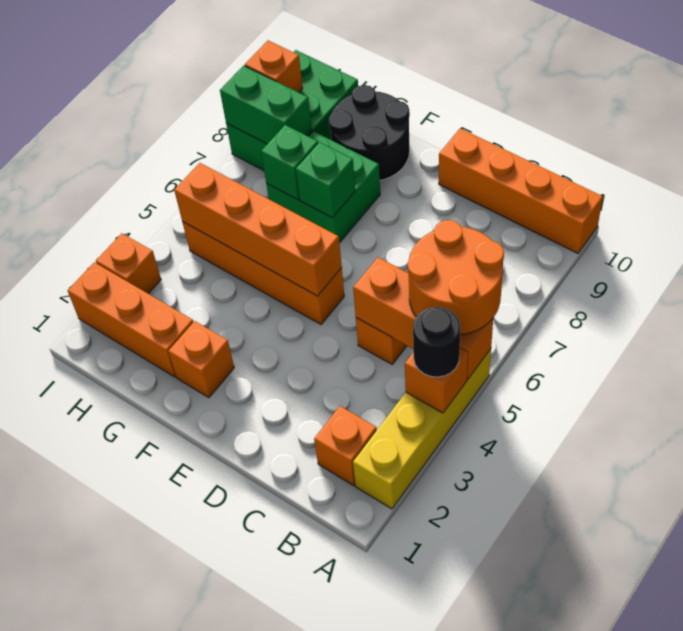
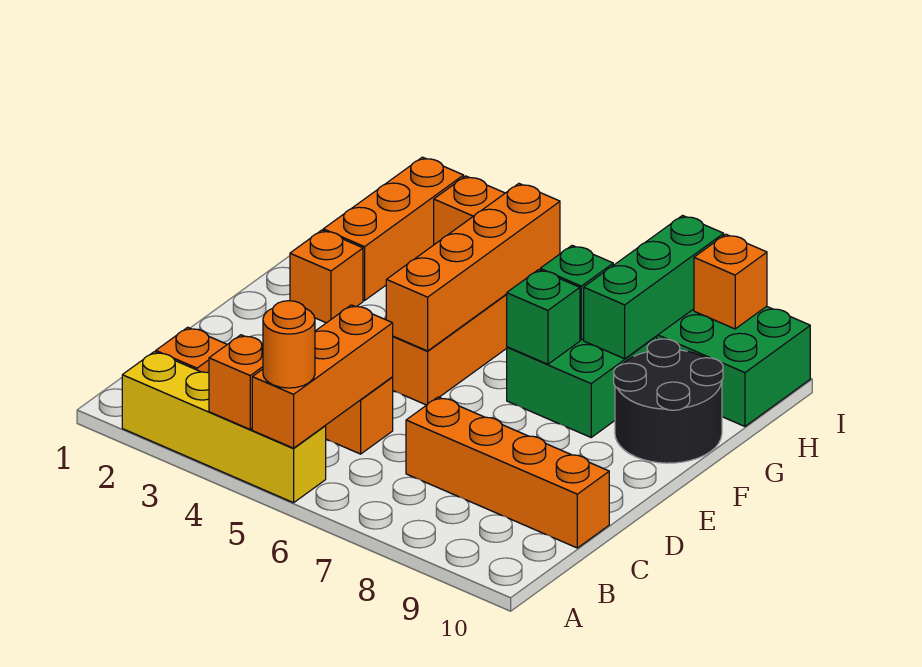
black round brick A4 level 3 -> none
orange round brick A5:B6 level 3 -> orange round brick A5 level 3
orange brick A10:D10 level 1 -> orange brick C7:C10 level 1
green brick H8:I8 level 2 -> green brick G8:I8 level 2

